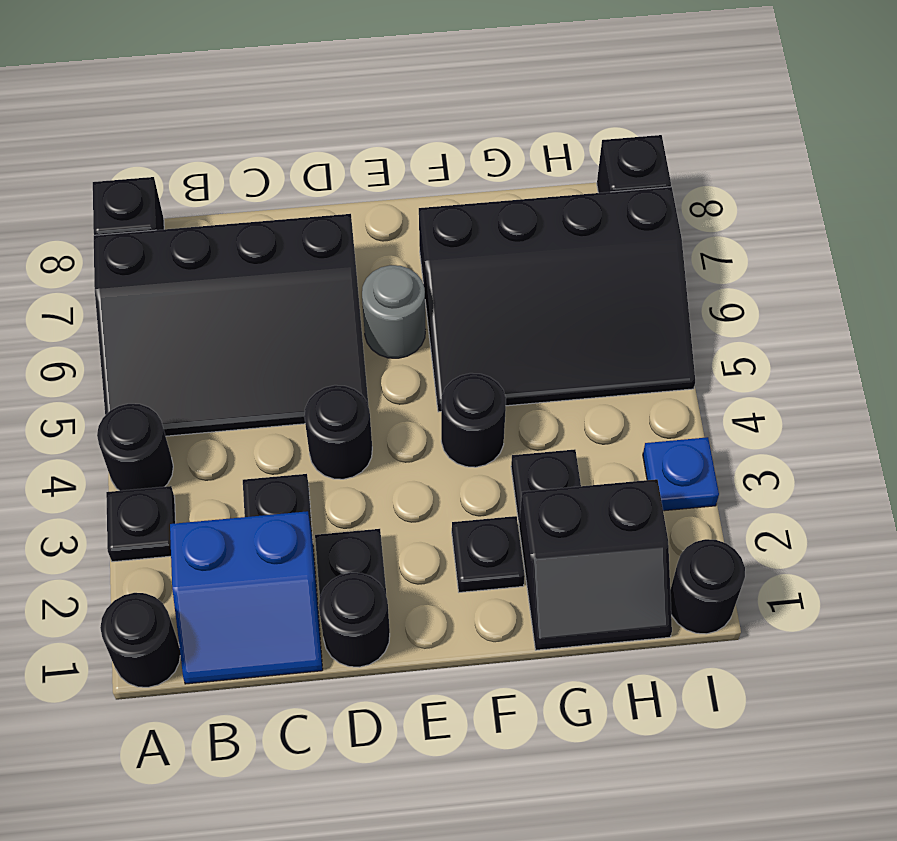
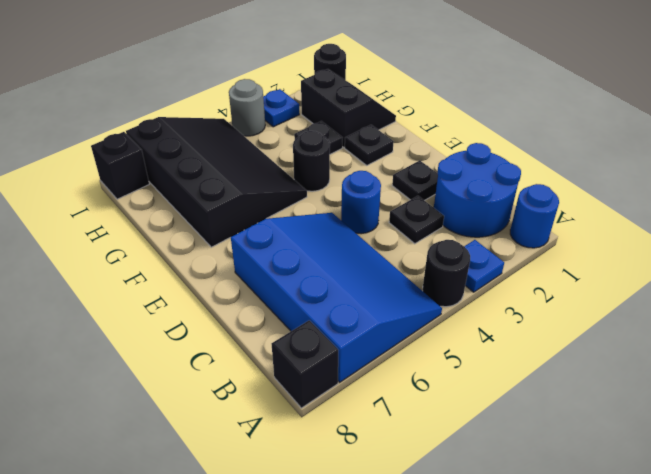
black round brick A1 level 1 -> blue round brick A1 level 1
black plate A3 level 1 -> blue plate A3 level 1
black slope A5:D7 level 1 top 7 -> blue slope A5:D7 level 1 top 7
blue slope B1:C2 level 1 top 2 -> blue round brick B1:C2 level 1
black round brick D1 level 1 -> none
black round brick D4 level 1 -> blue round brick D4 level 1
grey round brick E6 level 1 -> grey round brick I4 level 1

